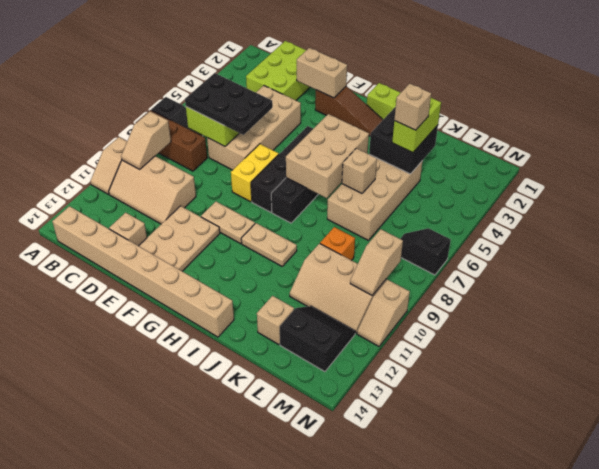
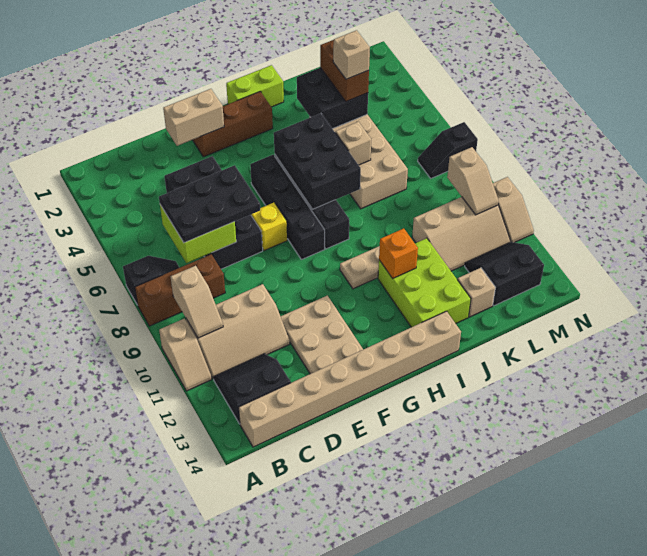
none -> black slope B12:C13 level 1 top 13
lime brick C1:D3 level 1 -> lime brick I11:J13 level 1
tan brick D4:E7 level 1 -> black brick D4:E7 level 1
tan brick D13 level 1 -> none
brown slope F2:H2 level 1 top F -> brown brick F2:H2 level 1
yellow brick F7:F8 level 1 -> yellow brick F7 level 1
tan plate F10:G10 level 1 -> none
tan brick H5:I7 level 2 -> black brick H5:I7 level 2
lime brick K3:K4 level 3 -> brown brick K3:K4 level 3
orange brick K9 level 1 -> orange brick I11 level 2

